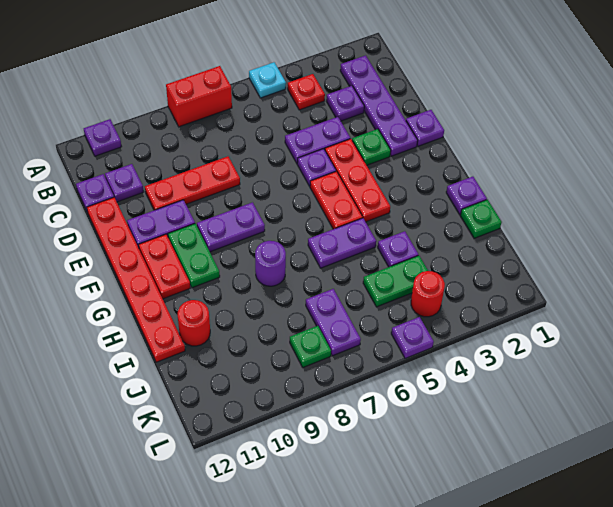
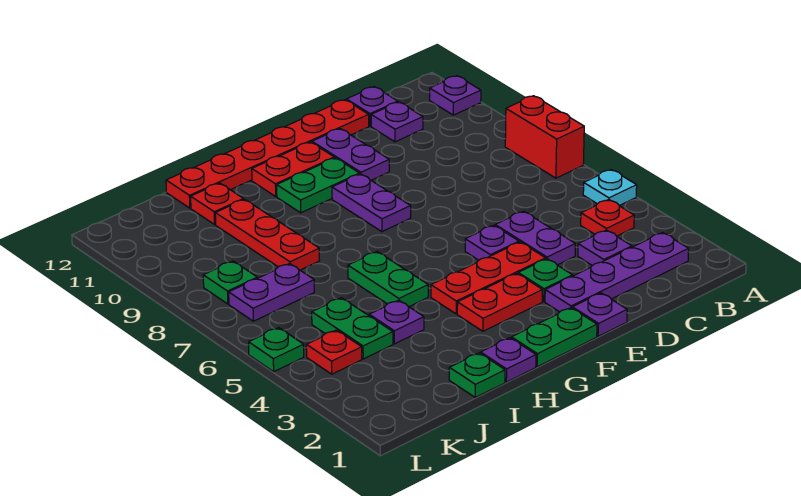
red plate D8:D10 level 1 -> red plate I8:I10 level 1
none -> green plate F1:G1 level 1
red plate F5:G5 level 1 -> red plate F3:G3 level 1
purple plate H5:H6 level 1 -> green plate H5:H6 level 1
purple round brick H8 level 1 -> none
red round brick I11 level 1 -> red plate I11 level 1
red round brick K4 level 1 -> red plate K4 level 1
purple plate L5 level 1 -> green plate L5 level 1

